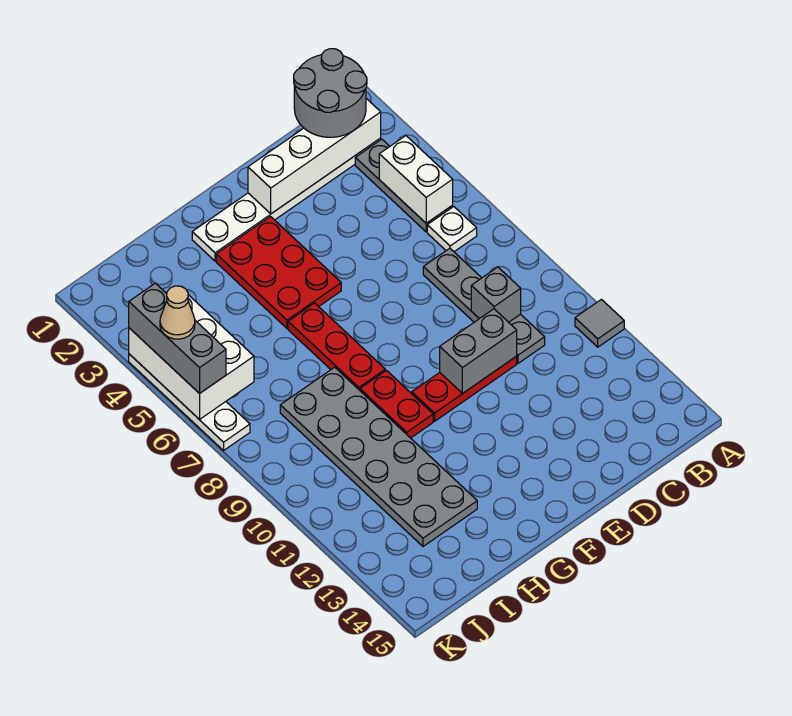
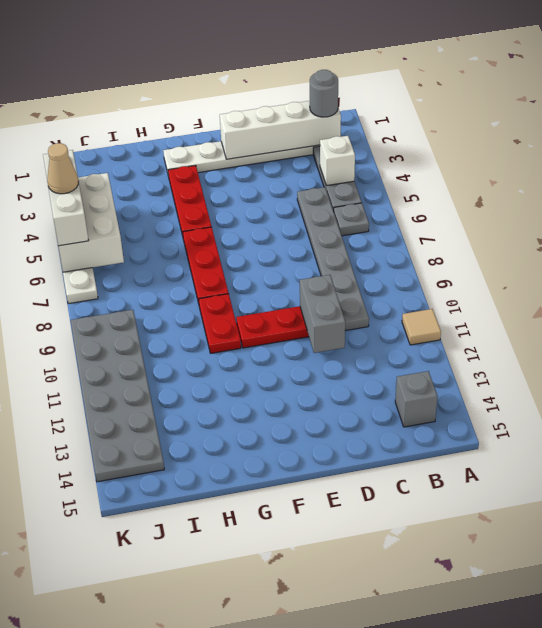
grey tile A11 level 1 -> tan tile A11 level 1
grey round brick B1:C2 level 3 -> grey round brick B2 level 3
white brick B4:B5 level 2 -> white brick B4 level 2
white plate B6 level 1 -> grey plate B6 level 1
grey plate C7:C10 level 1 -> grey plate C5:C10 level 1
grey brick C9 level 2 -> grey brick B14 level 1
grey brick D10:E10 level 2 -> grey brick D10:D11 level 2
red plate F3:G5 level 1 -> red plate G3:G5 level 1
grey plate H8:I13 level 1 -> grey plate J9:K14 level 1
grey brick K4:K6 level 3 -> white brick K4:K6 level 3

